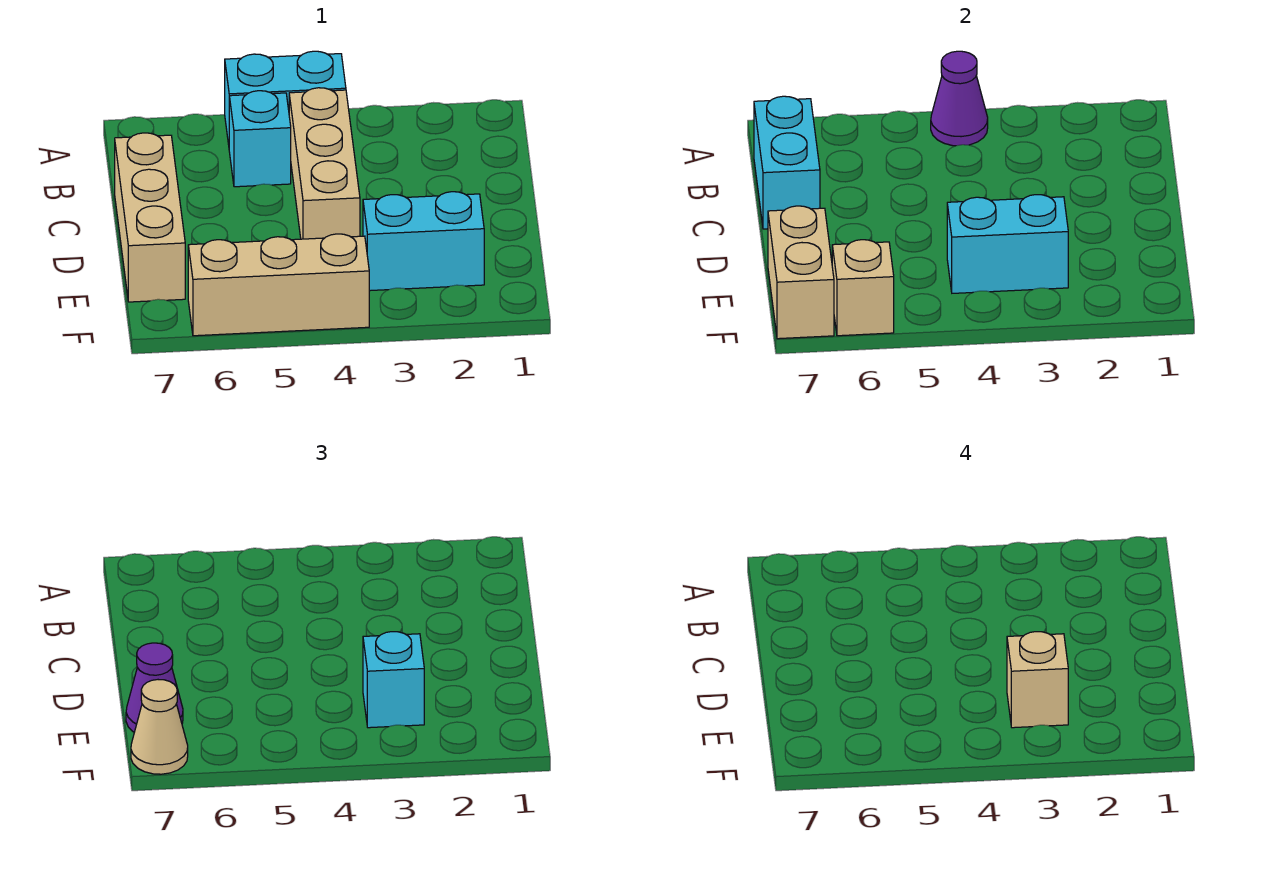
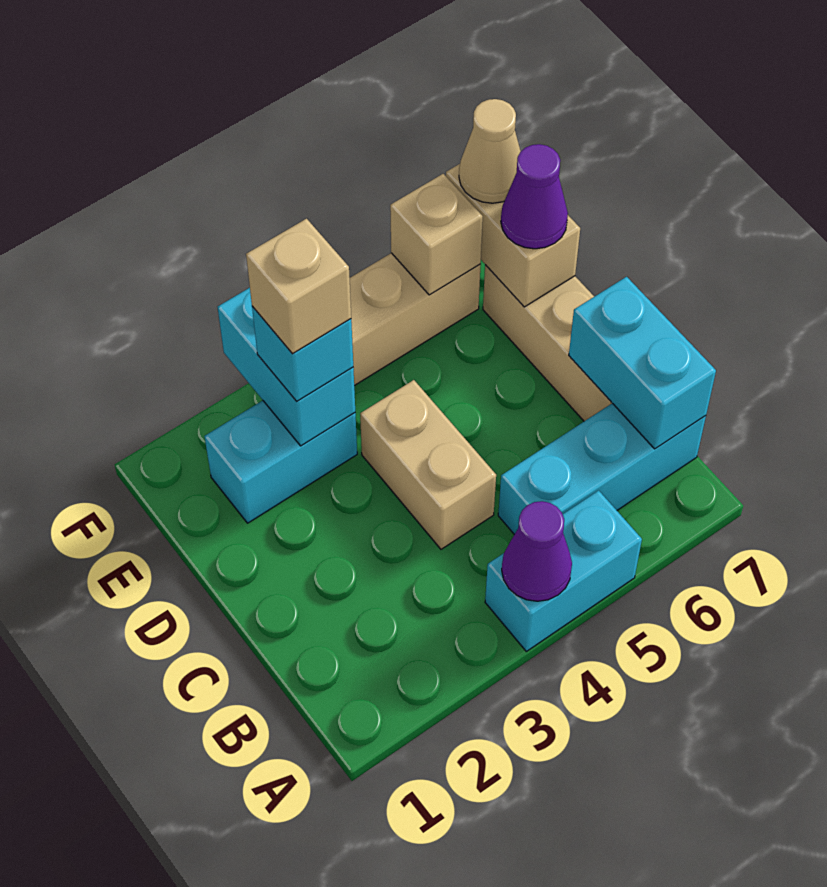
tan brick B4:D4 level 1 -> tan brick C4:D4 level 1
cyan brick B5 level 1 -> cyan brick B5:B7 level 1
cyan brick E3:E4 level 2 -> cyan brick E3:F3 level 2

